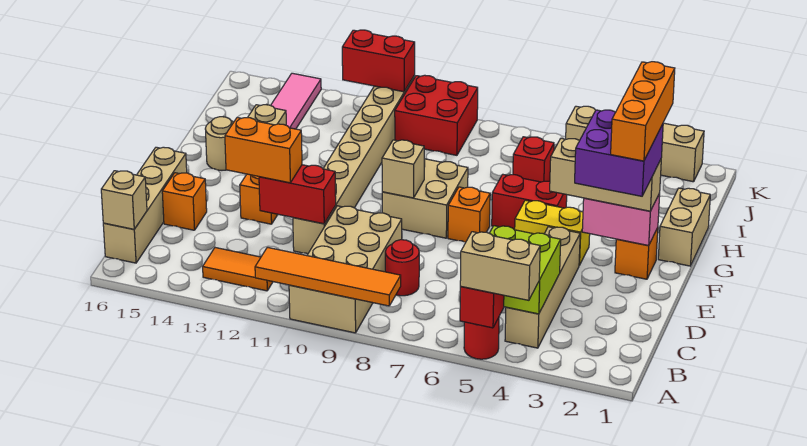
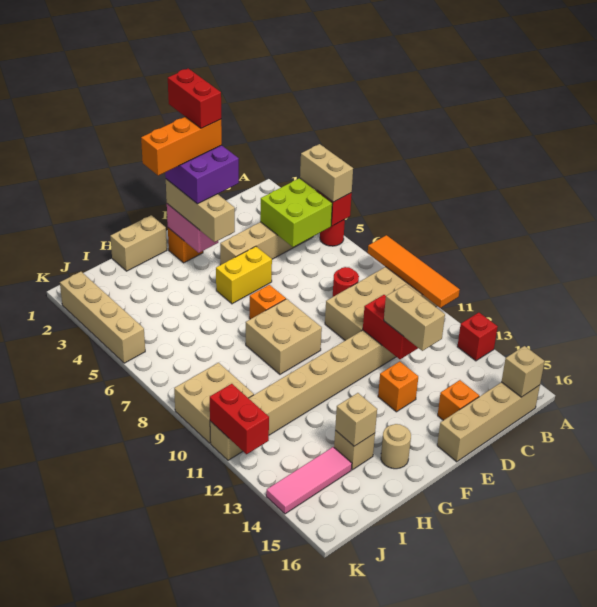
orange tile B12:B13 level 1 -> none
orange brick D12:D13 level 3 -> tan brick D12:D13 level 3
yellow brick F4:F5 level 1 -> yellow brick E5:F5 level 1
tan brick F9 level 2 -> tan brick H14 level 2
red brick G5:G6 level 1 -> red brick E1:E2 level 6
red brick I6 level 1 -> red brick A13 level 1
red brick J9:K10 level 1 -> tan brick J9:K10 level 1

